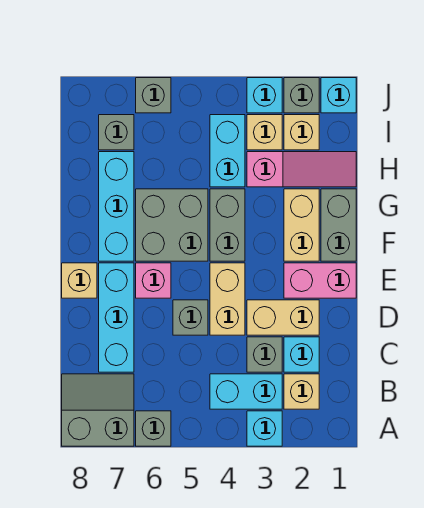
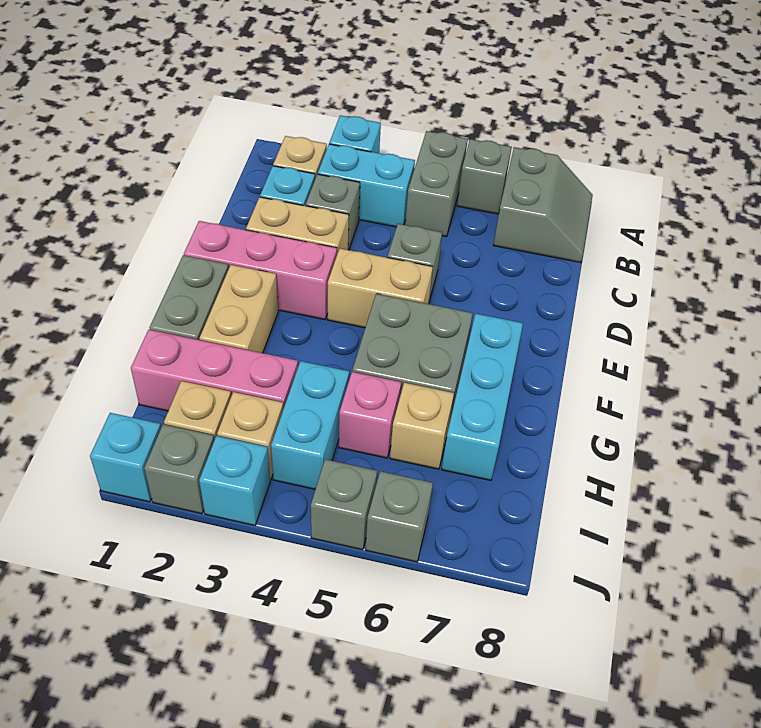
grey slope A7:B8 level 1 top A -> grey slope A7:B8 level 1 top 7
cyan brick C7:E7 level 1 -> none
tan brick D4:E4 level 1 -> tan brick E4:E5 level 1
pink brick E1:E2 level 1 -> pink brick E1:E3 level 1
pink brick E6 level 1 -> pink brick H5 level 1
tan brick E8 level 1 -> tan brick H6 level 1
grey brick F4:G4 level 1 -> grey brick A5:B5 level 1
pink slope H1:H3 level 1 top 3 -> pink brick H1:H3 level 1
grey brick I7 level 1 -> grey brick J5 level 1

